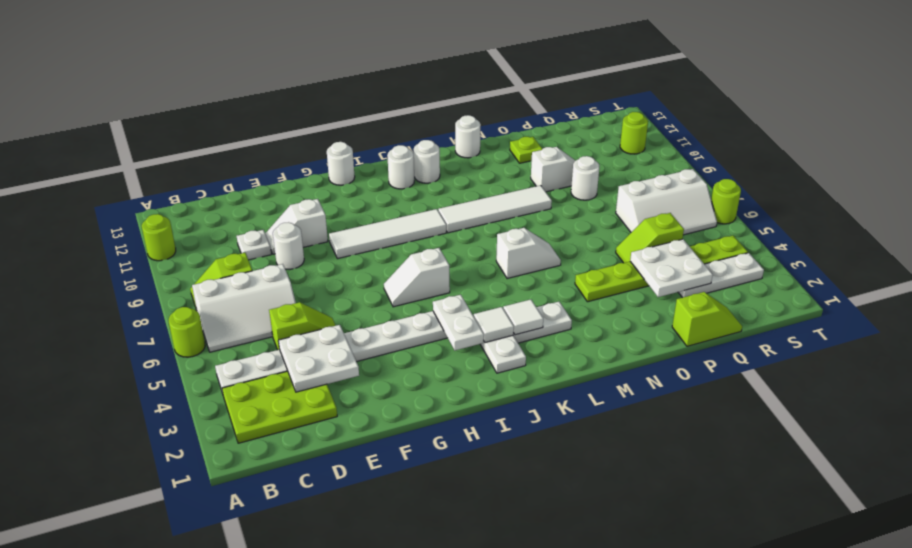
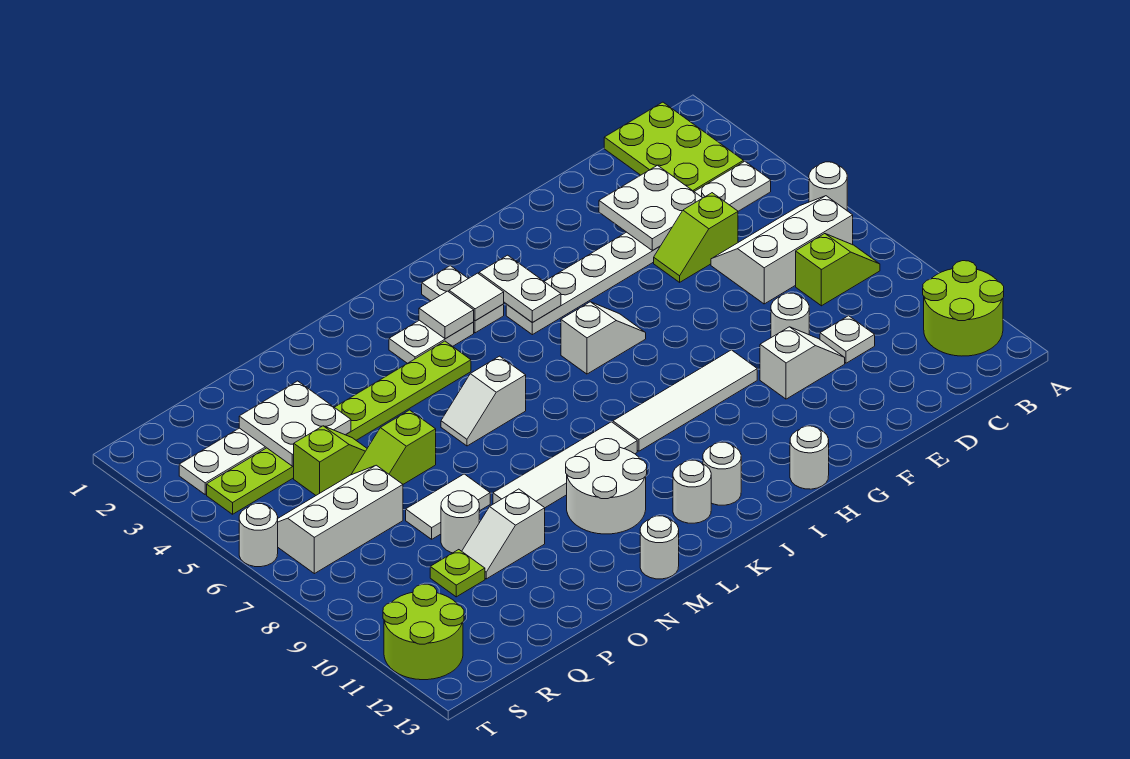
lime round brick A6 level 1 -> white round brick A6 level 1
lime round brick A11 level 1 -> lime round brick A11:B12 level 1
lime plate B2:D3 level 1 -> lime plate B1:C3 level 1
none -> white round brick L10:M11 level 1
lime plate N4:S4 level 1 -> lime plate L4:S4 level 1
none -> white tile O8:P8 level 1
lime plate O12 level 1 -> lime plate Q10 level 1
lime slope P1:Q1 level 1 top P -> lime slope O6:P6 level 1 top O
lime round brick S11 level 1 -> lime round brick S11:T12 level 1
lime round brick T6 level 1 -> white round brick T6 level 1

